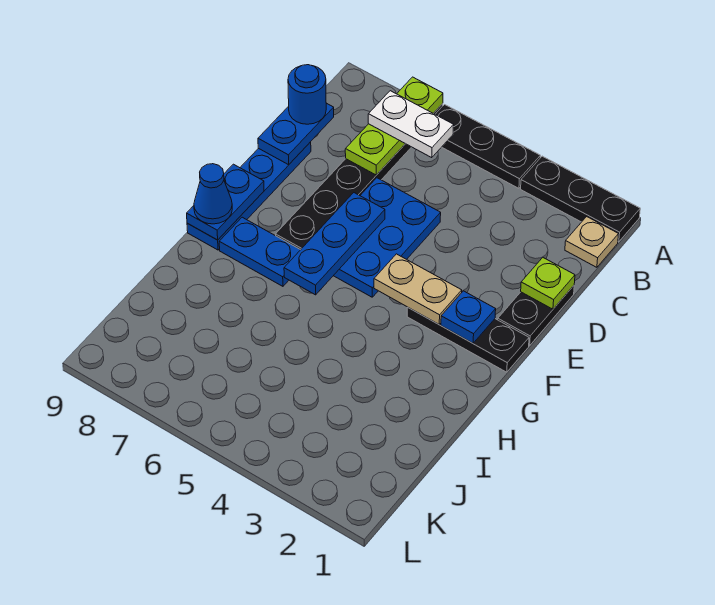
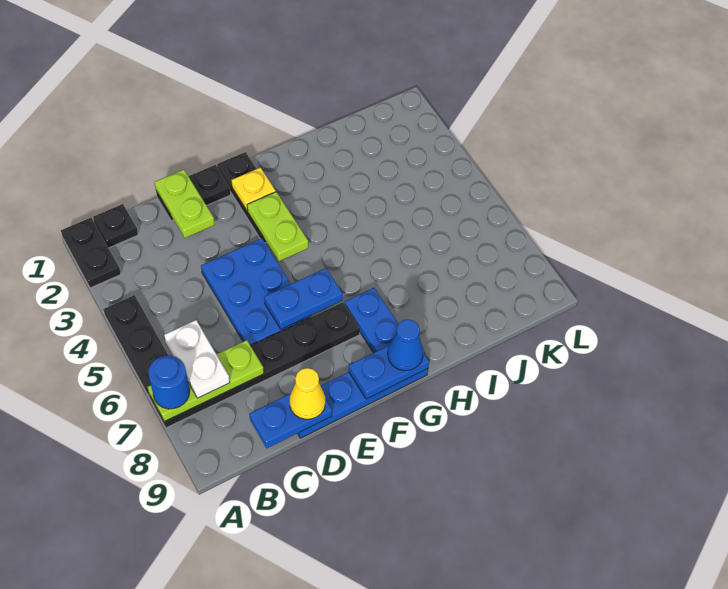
black plate A1:A3 level 1 -> black plate A1:A2 level 1
tan plate B1 level 1 -> black plate B1 level 1
blue round brick C9 level 3 -> blue round brick A7 level 3
lime plate D1 level 2 -> lime plate D1:D2 level 2
blue plate D5:F6 level 1 -> blue plate D4:E6 level 1
none -> yellow cone D9 level 3
blue plate E6:G6 level 2 -> blue plate E6:F6 level 2
blue plate F2 level 2 -> yellow plate F2 level 2
tan plate F3:F4 level 2 -> lime plate F3:F4 level 2

